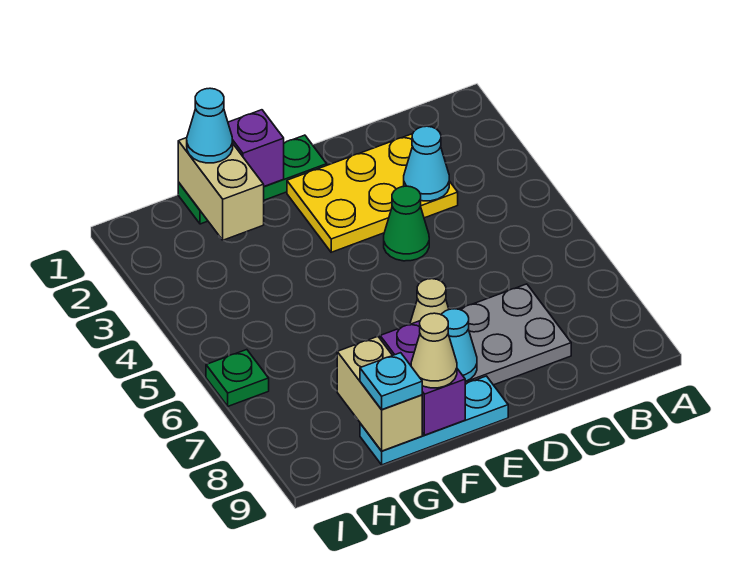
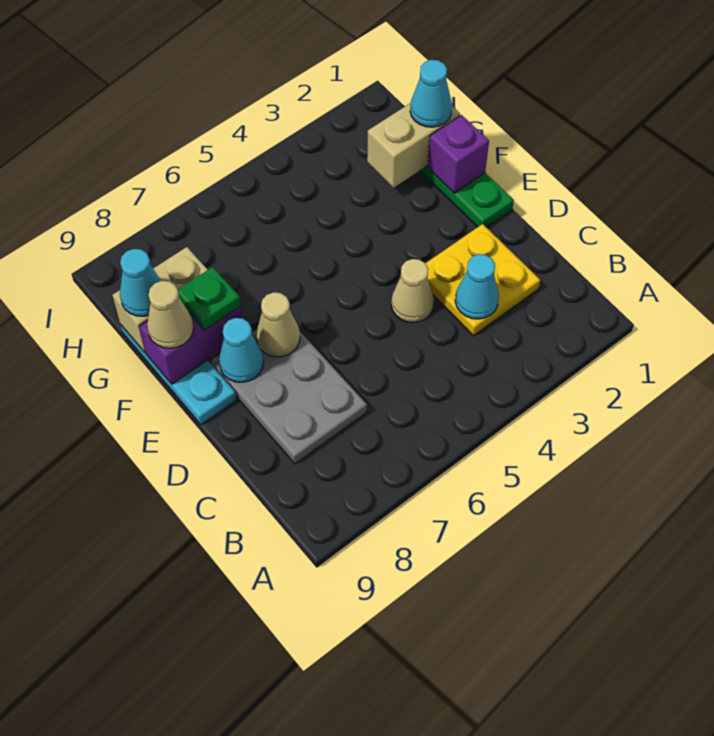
yellow plate C2:E3 level 1 -> yellow plate C2:D3 level 1
green cone D4 level 1 -> tan cone D4 level 1
cyan plate G9 level 3 -> cyan cone G9 level 3
green plate I6 level 1 -> green plate F8 level 3

